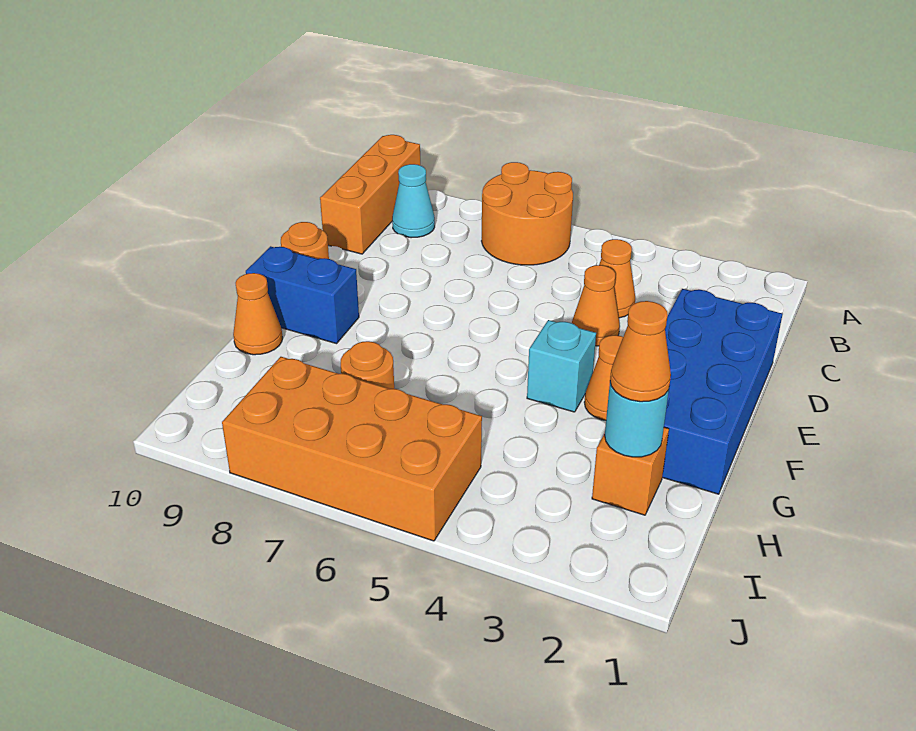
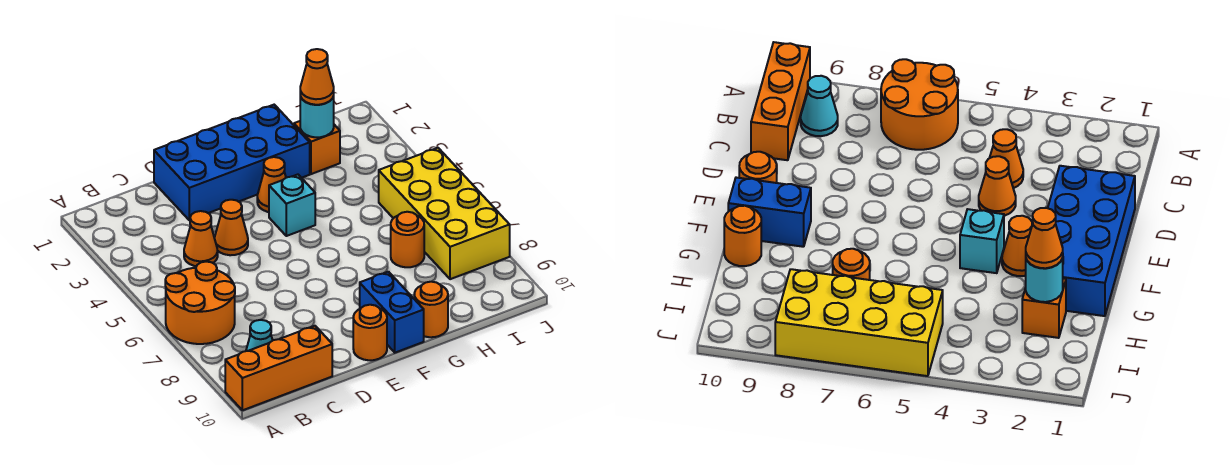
orange cone G10 level 1 -> orange round brick G10 level 1
orange brick I5:J8 level 1 -> yellow brick I5:J8 level 1

